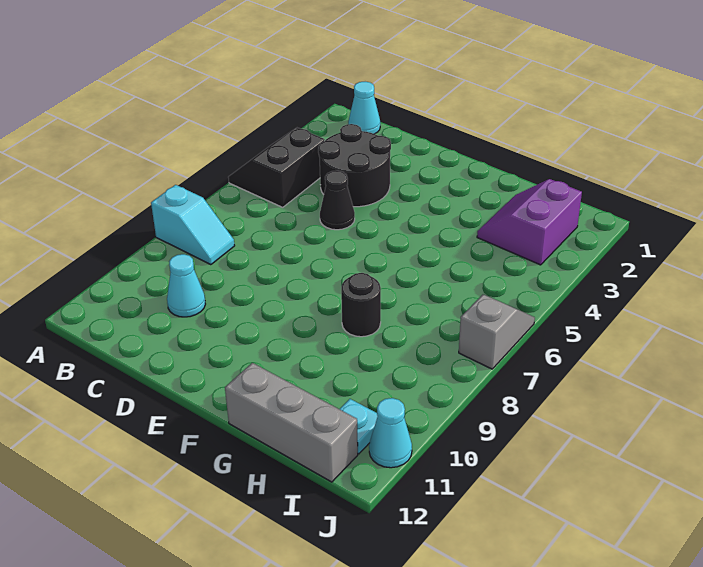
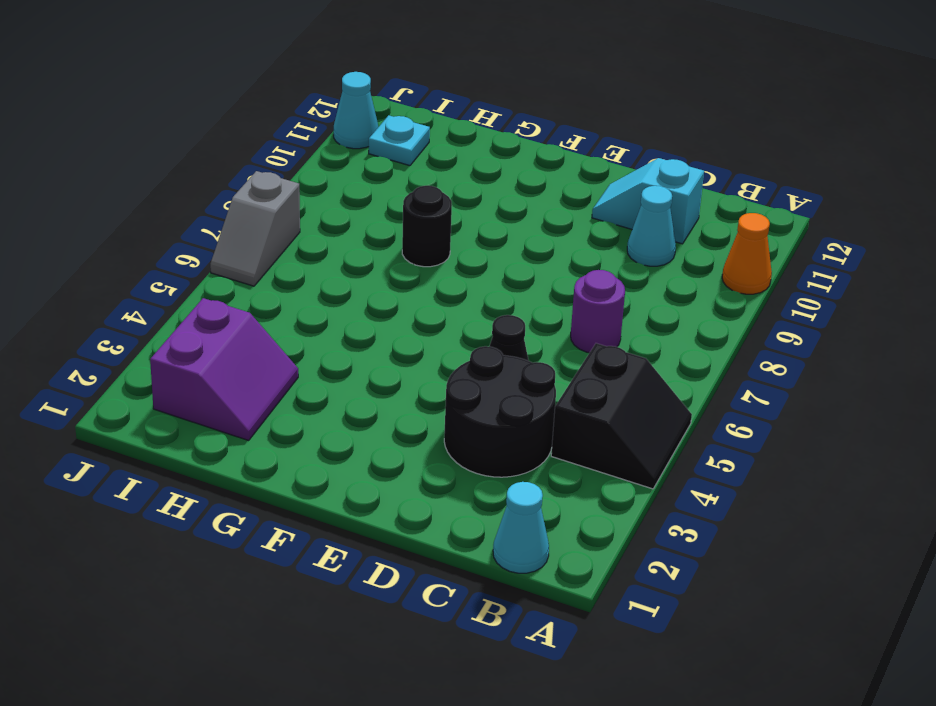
cyan slope A8:B8 level 1 top A -> cyan slope C11:D11 level 1 top C
none -> orange cone A10 level 1
none -> purple round brick C7 level 1
grey brick G12:I12 level 1 -> none

